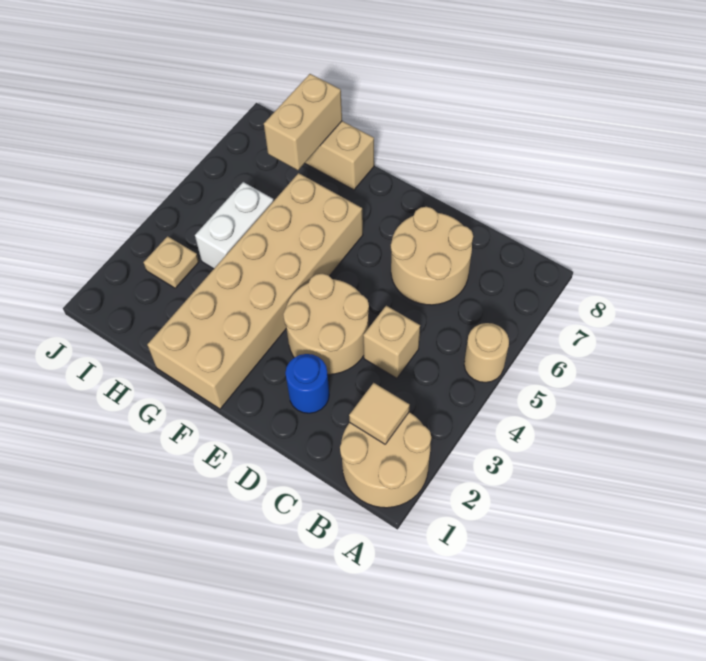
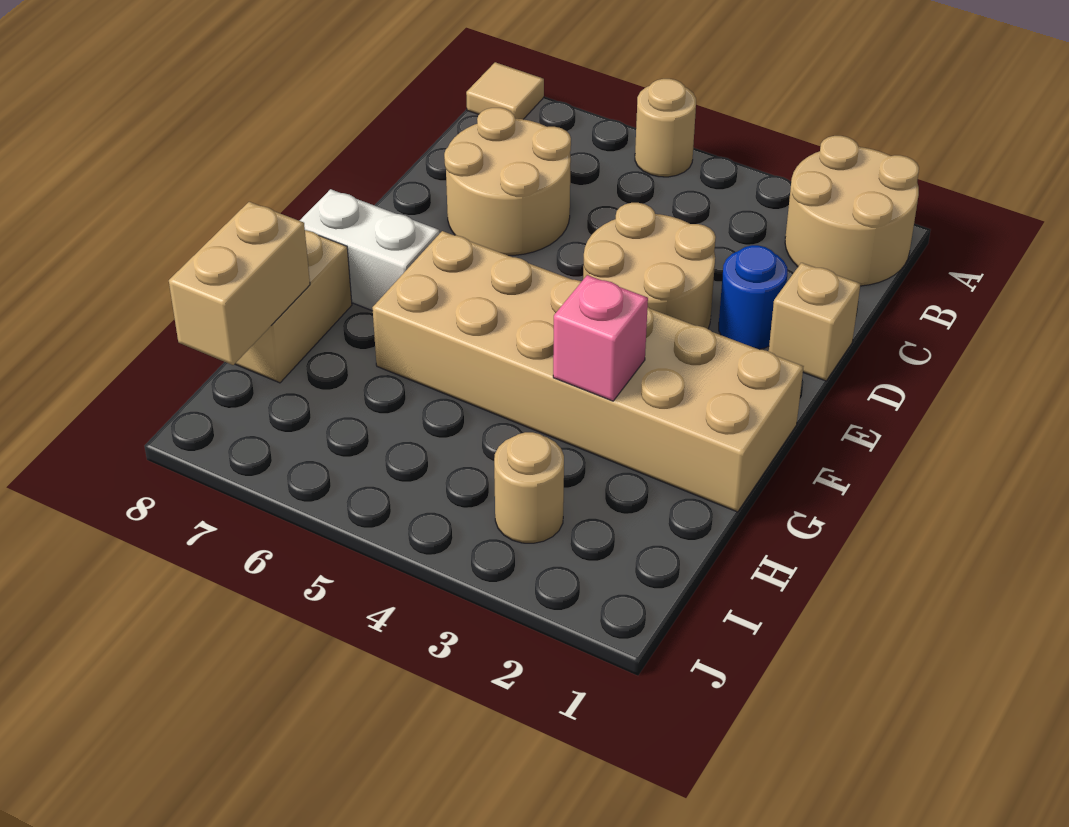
tan tile B2 level 2 -> tan tile A8 level 1
tan brick C4 level 1 -> tan brick D1 level 1
none -> pink brick G3 level 2
white brick H4:H5 level 1 -> white brick F7:F8 level 1
tan brick H7:H8 level 2 -> tan brick H8:I8 level 2
tan plate I3 level 1 -> tan round brick I3 level 1

